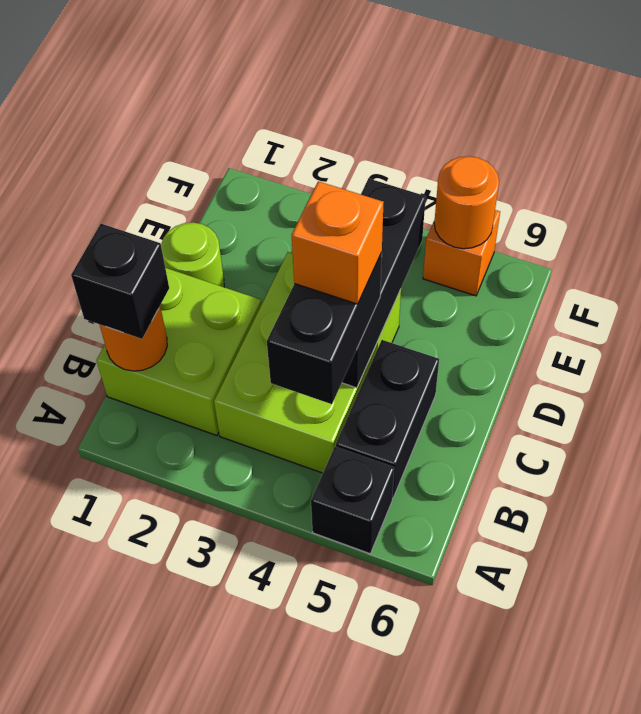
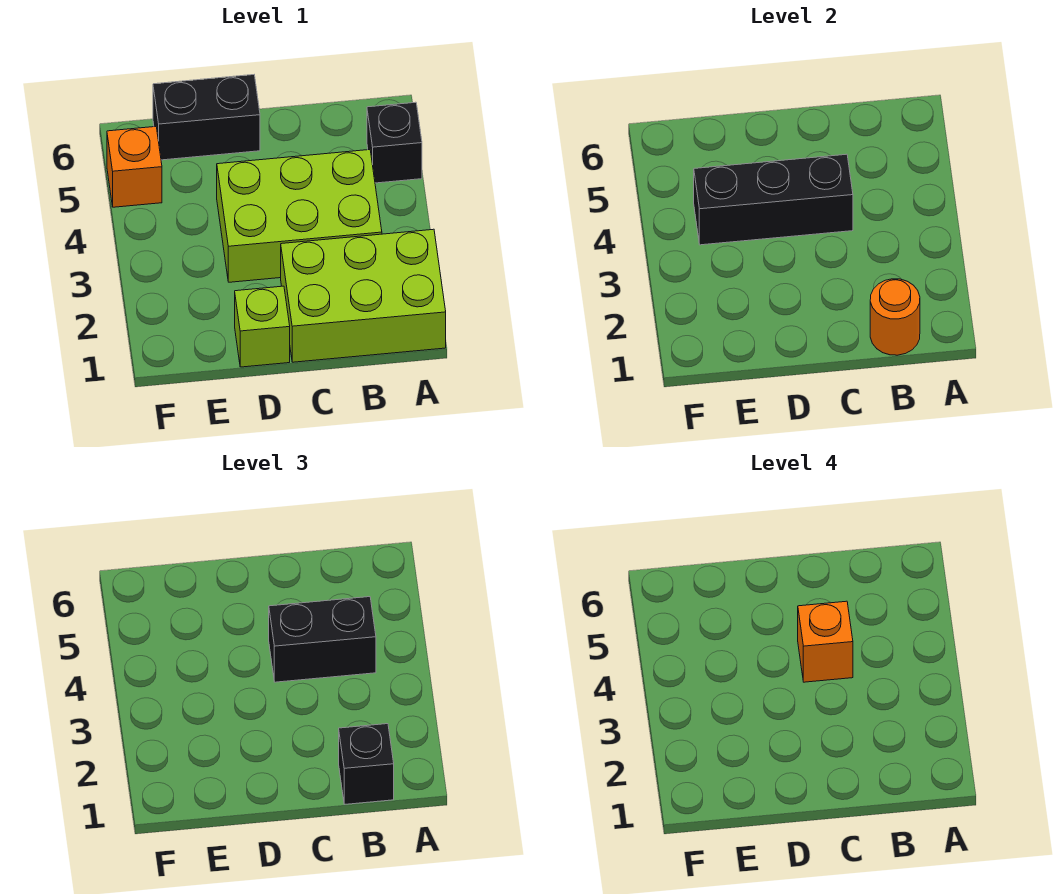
lime brick B1:C2 level 1 -> lime brick A1:C2 level 1
black brick B5:C5 level 1 -> black brick D6:E6 level 1
lime round brick D1 level 1 -> lime brick D1 level 1
orange round brick F5 level 2 -> none

